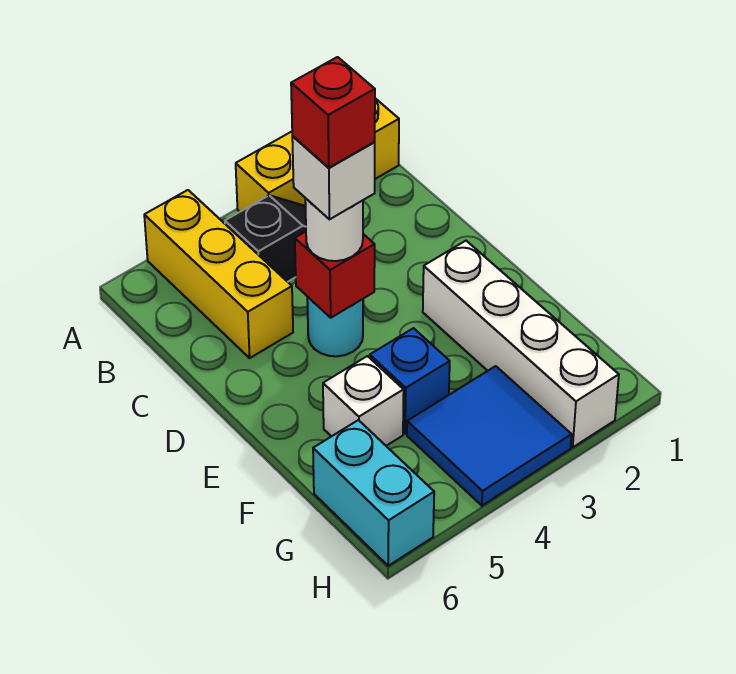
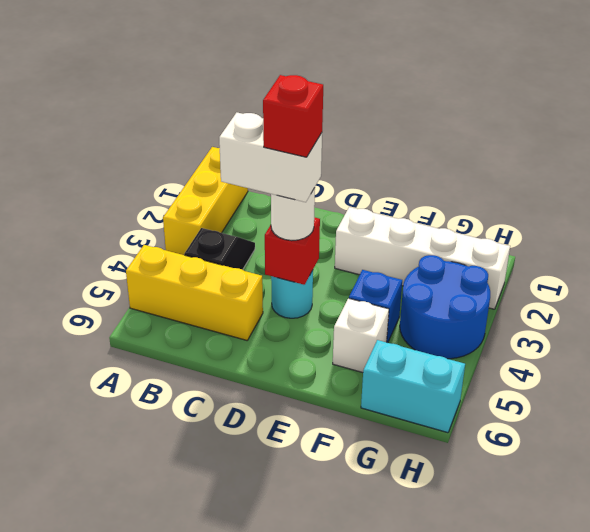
white brick D4 level 4 -> white brick C4:D4 level 4
blue tile G3:H4 level 1 -> blue round brick G3:H4 level 1

